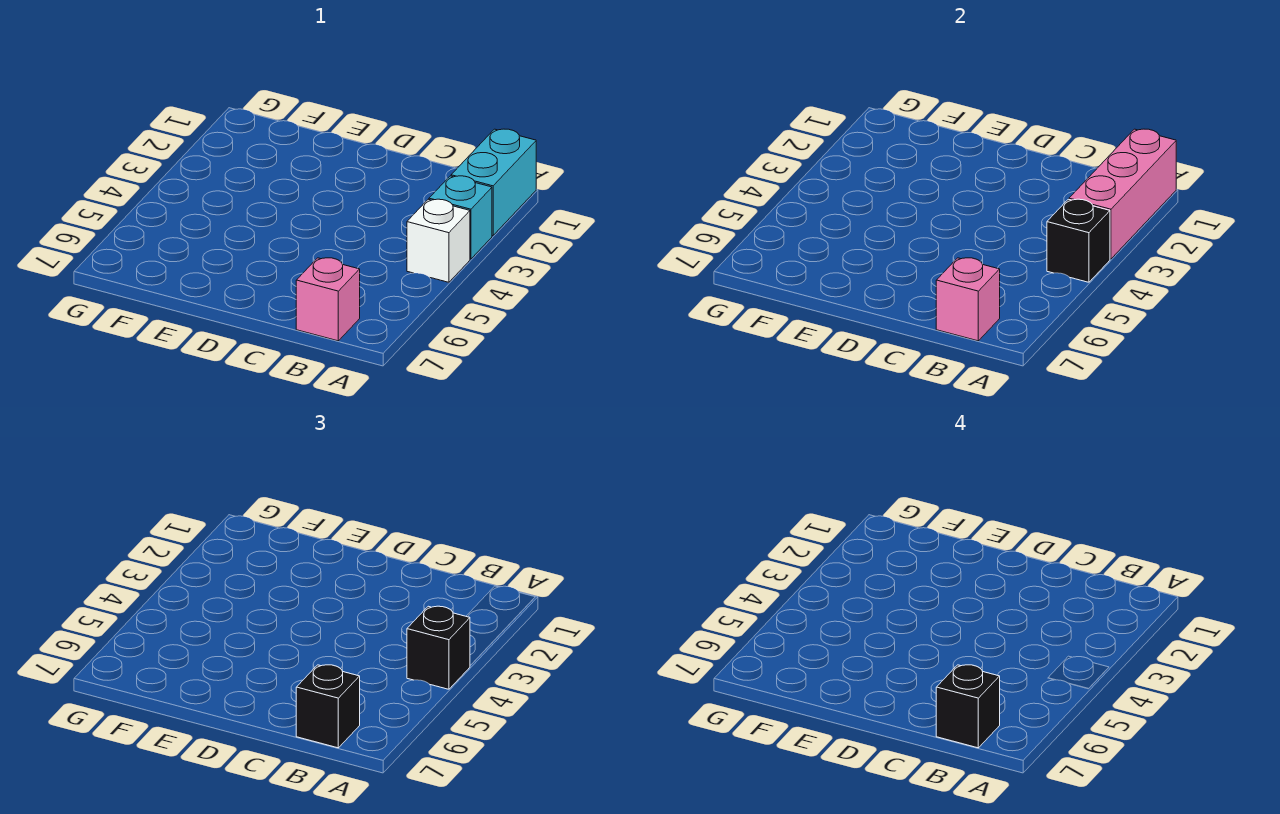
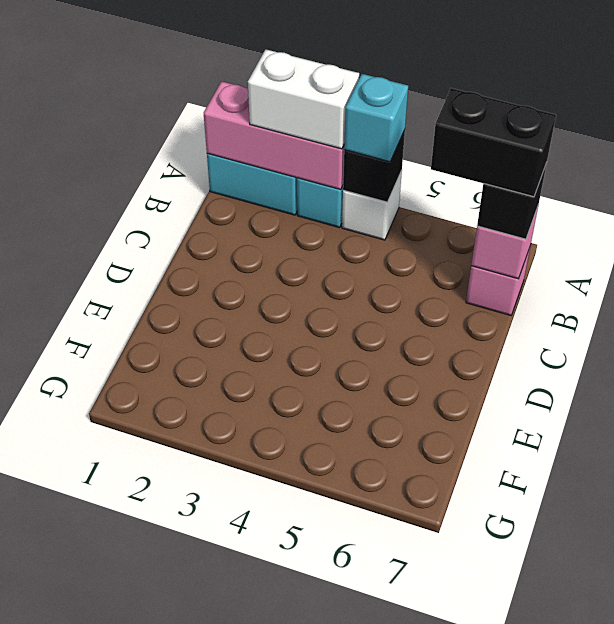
none -> white brick A2:A3 level 3
black brick A4 level 3 -> cyan brick A4 level 3
black brick B7 level 4 -> black brick B6:B7 level 4

